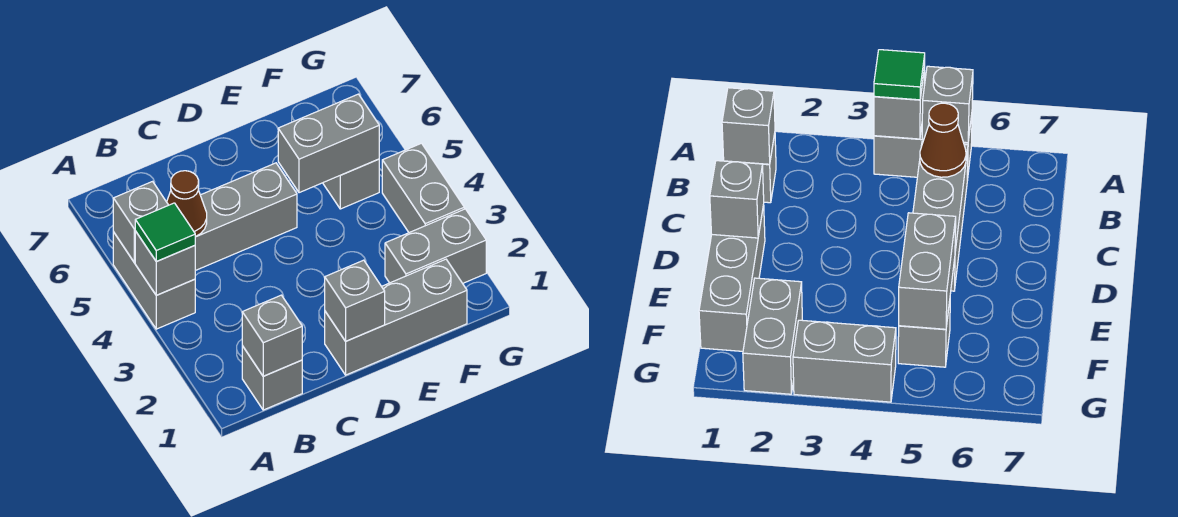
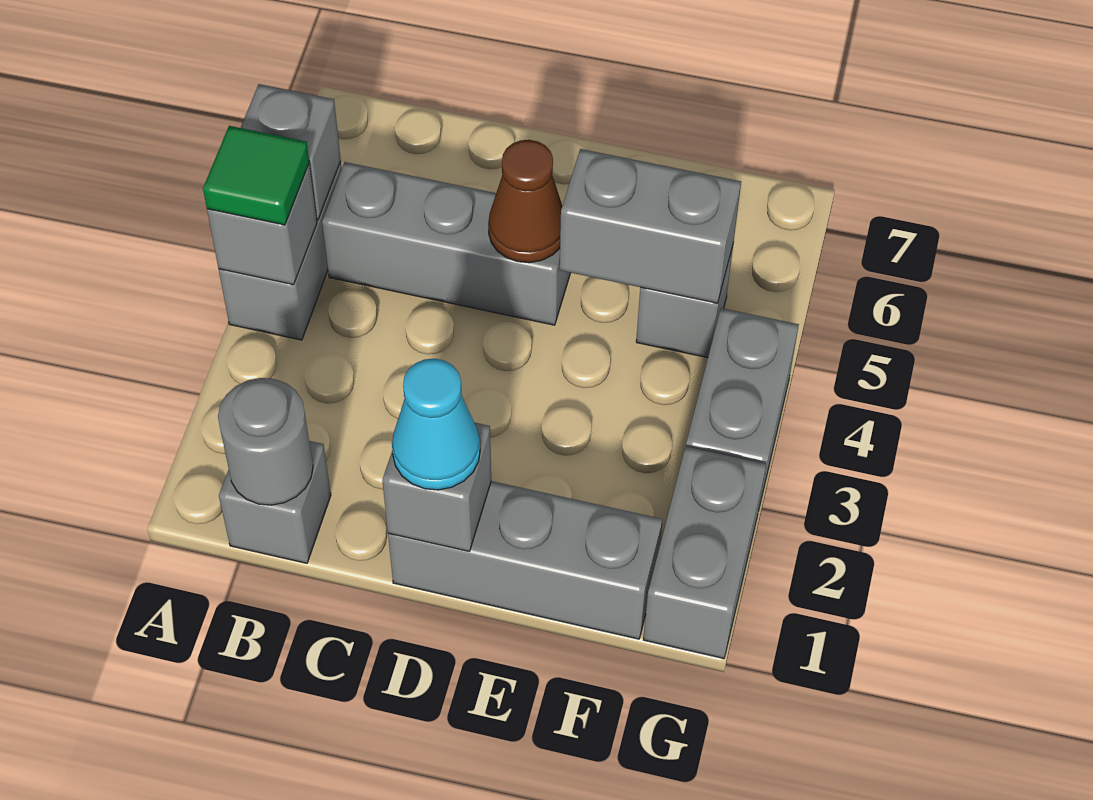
grey brick B1 level 2 -> grey round brick B1 level 2
brown cone B5 level 2 -> brown cone D5 level 2
none -> cyan cone D1 level 3
grey brick F2:G2 level 1 -> grey brick G1:G2 level 1

